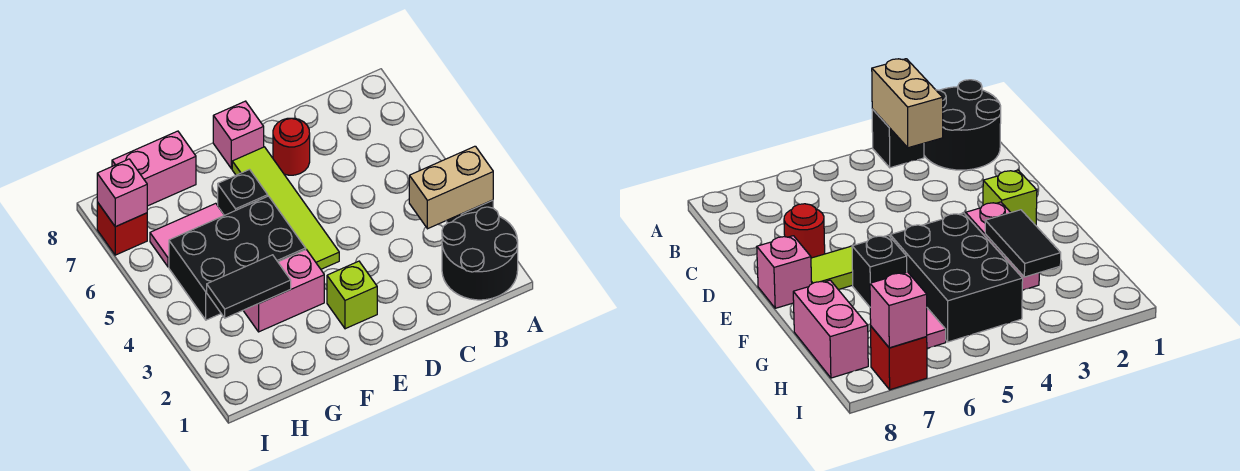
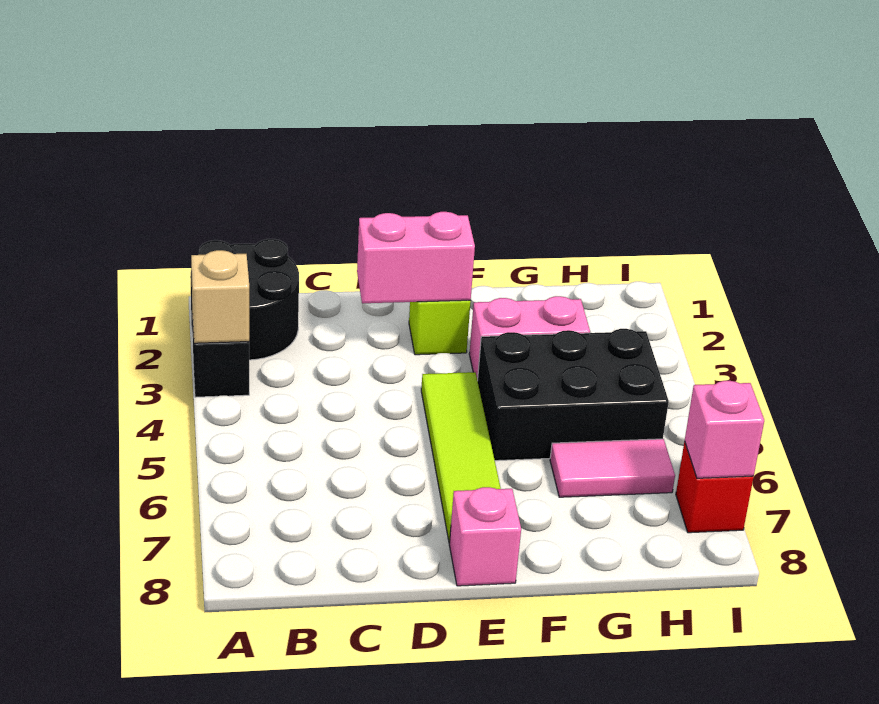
tan brick A3:B3 level 2 -> tan brick A3 level 2
red round brick D7 level 1 -> none
black brick F6 level 1 -> none
black tile G3:H3 level 2 -> none
pink brick G8:H8 level 1 -> pink brick D2:E2 level 2

